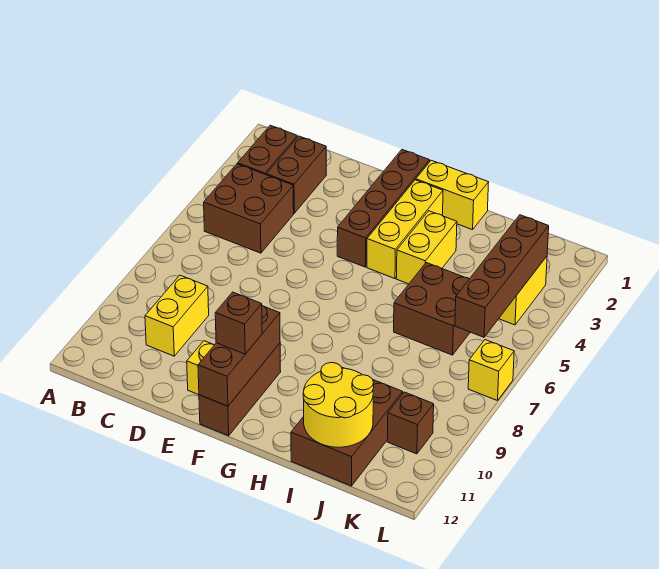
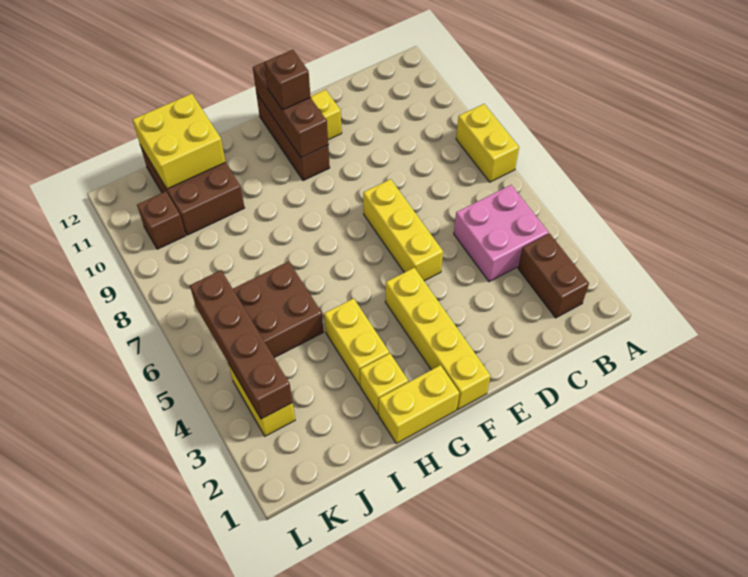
brown brick B4:C5 level 1 -> pink brick B4:C5 level 1
brown brick C2:C3 level 1 -> none
yellow brick C9:C10 level 1 -> yellow brick A7:A8 level 1
brown brick F1:F4 level 1 -> yellow brick F1:F4 level 1
yellow brick G2:G4 level 1 -> yellow brick E5:E7 level 1
yellow round brick I11:J12 level 2 -> yellow brick I11:J12 level 2
yellow brick L7 level 1 -> yellow brick H2 level 1

